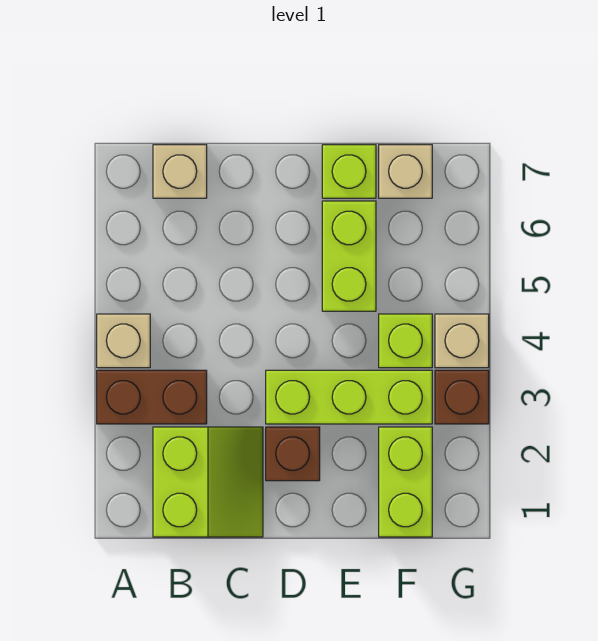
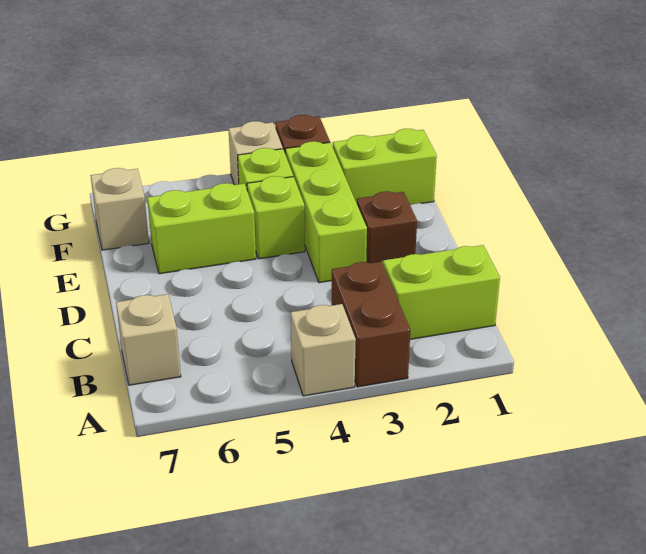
lime brick E7 level 1 -> lime brick E4 level 1

